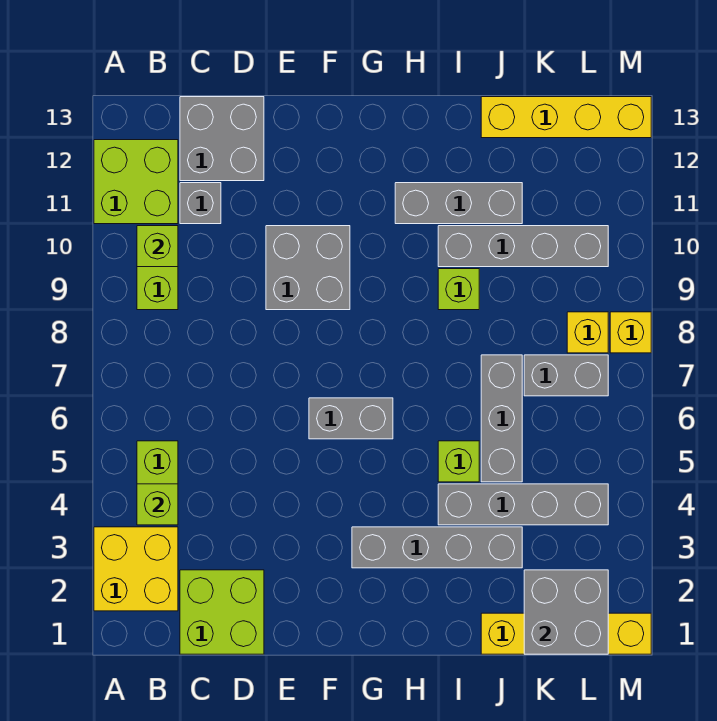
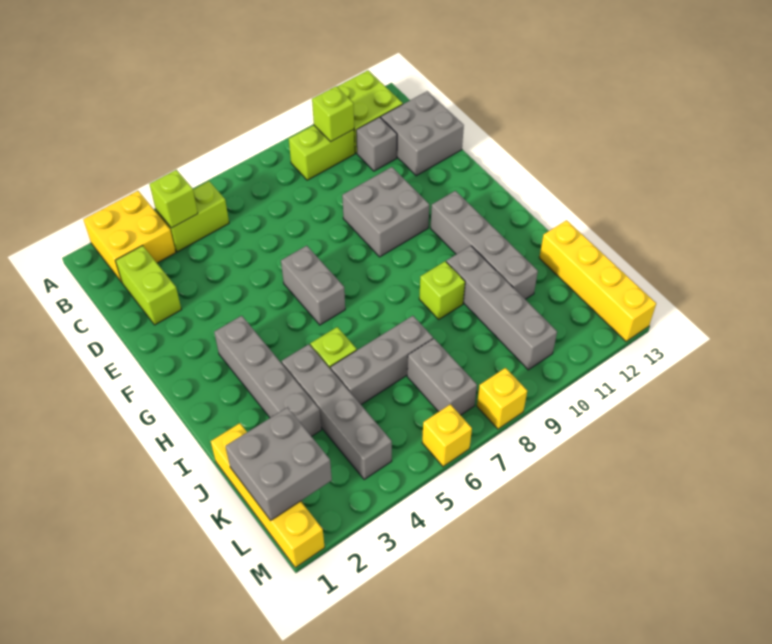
lime brick C1:D2 level 1 -> lime brick C2:D2 level 1
grey brick H11:J11 level 1 -> grey brick G11:J11 level 1
yellow brick L8 level 1 -> yellow brick M6 level 1

